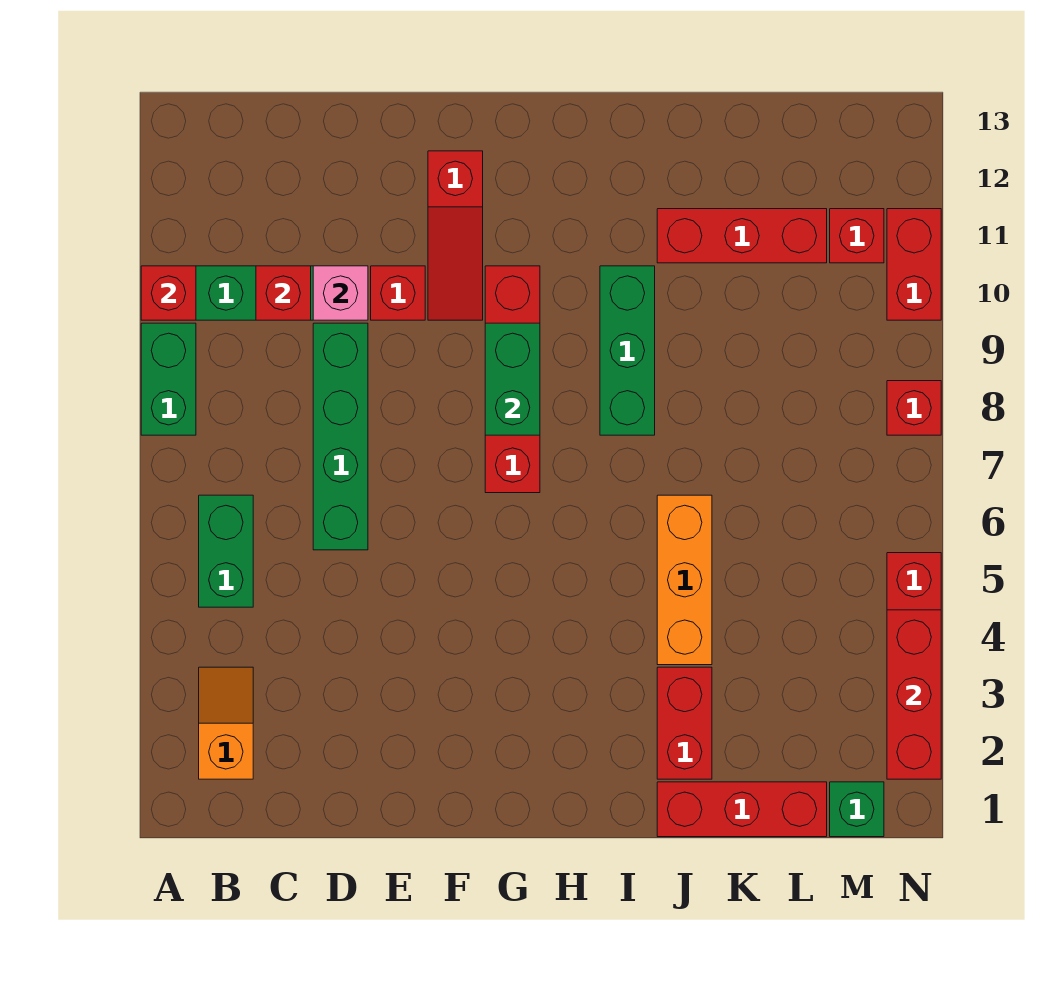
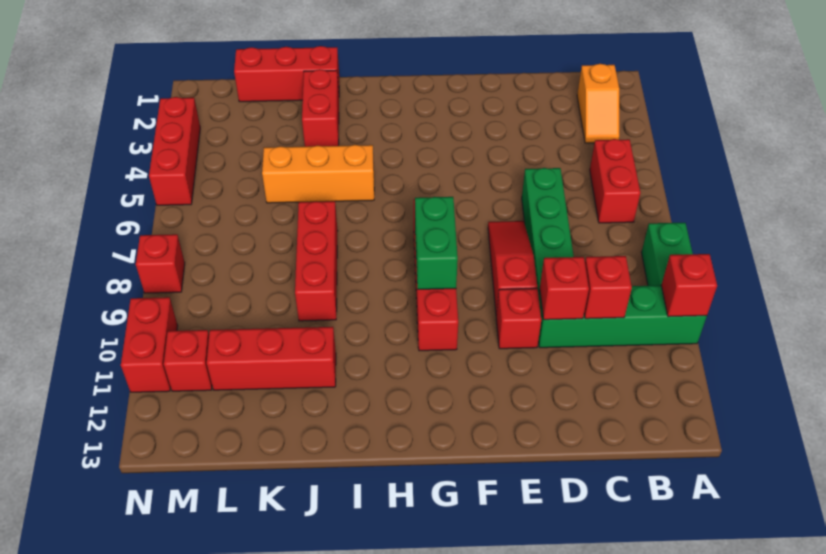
green brick B5:B6 level 1 -> red brick B5:B6 level 1
pink brick D10 level 2 -> red brick D10 level 2
red slope F10:F12 level 1 top 12 -> red slope E7:E9 level 1 top 9
green brick I8:I10 level 1 -> none
orange brick J4:J6 level 1 -> orange brick I5:K5 level 1
green brick M1 level 1 -> none
red brick N2:N4 level 2 -> red brick J7:J9 level 1

